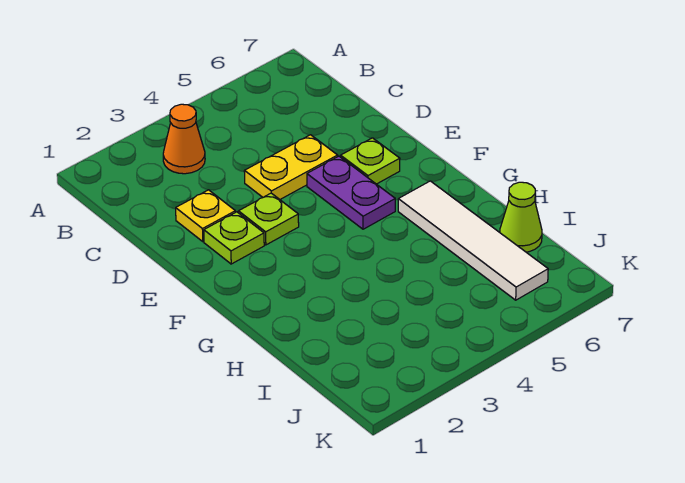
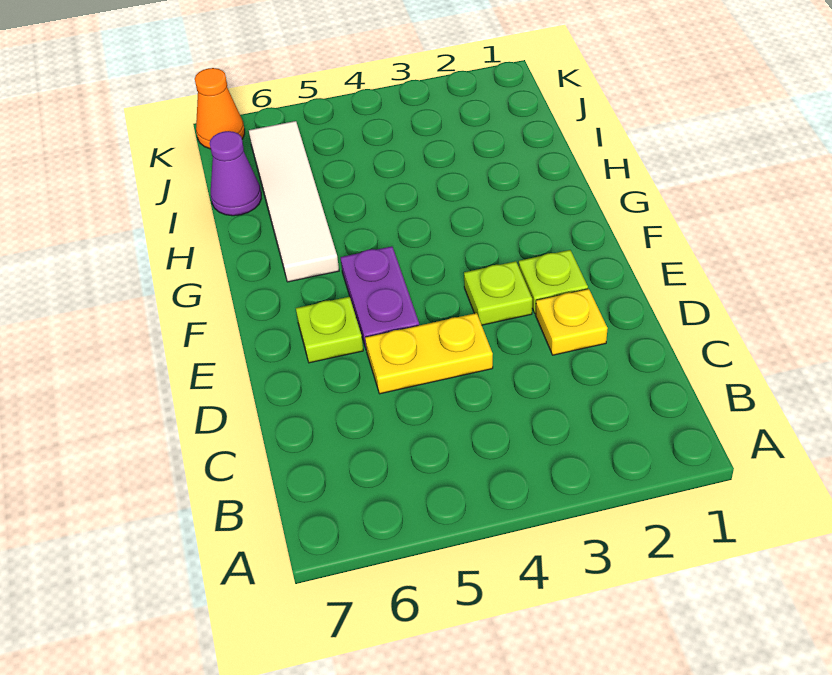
orange cone B3 level 1 -> orange cone K7 level 1
lime cone I7 level 1 -> purple cone I7 level 1

